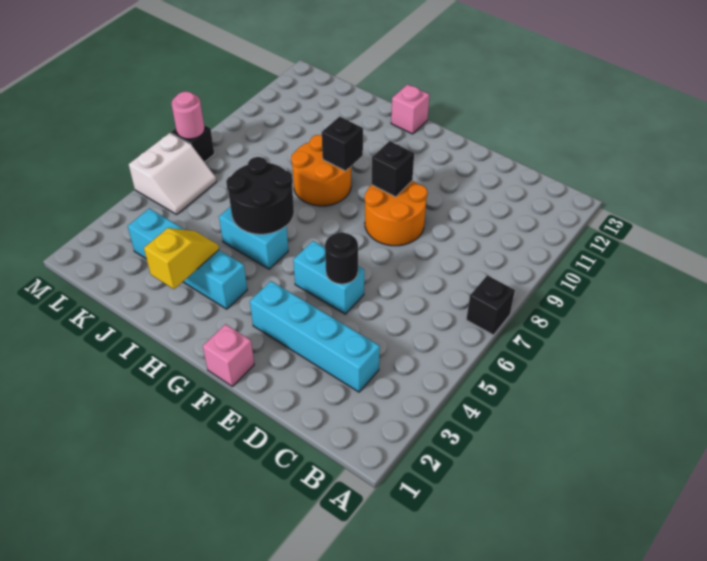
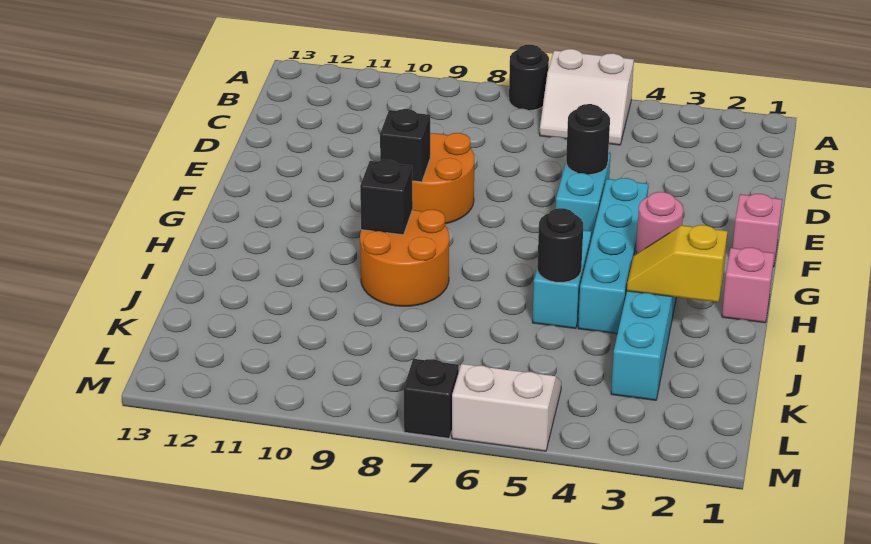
none -> white slope A5:B6 level 1 top A
black brick A7 level 1 -> black round brick A7 level 1
cyan brick C3:F3 level 1 -> cyan brick F4:I4 level 1
black round brick H5:I6 level 2 -> black round brick I5 level 2
pink brick H13 level 1 -> pink brick H1 level 1
pink round brick M7 level 2 -> pink round brick H3 level 2

